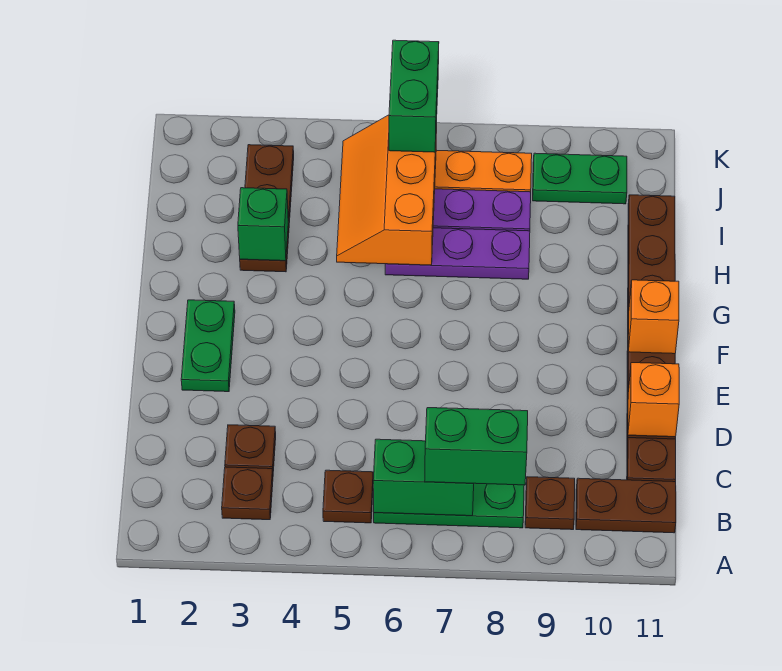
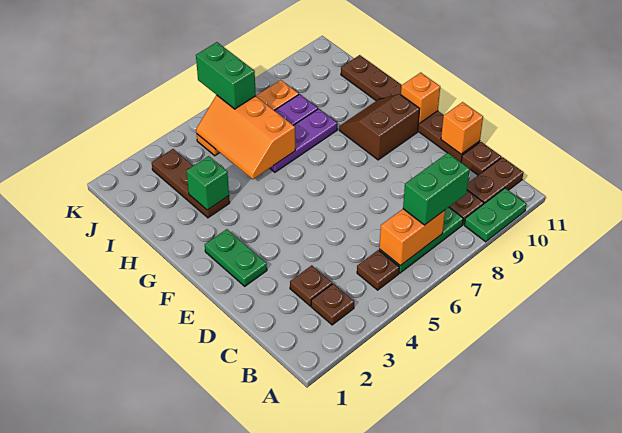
green brick B6:B7 level 2 -> orange brick B6:B7 level 2
none -> brown slope F9:G10 level 1 top F
green plate J9:J10 level 1 -> green plate A9:A10 level 1

